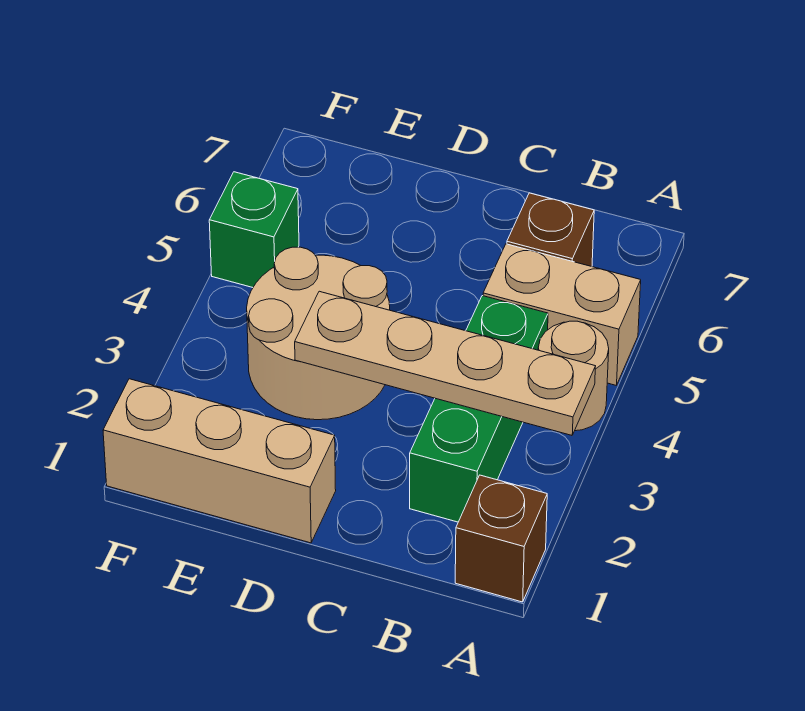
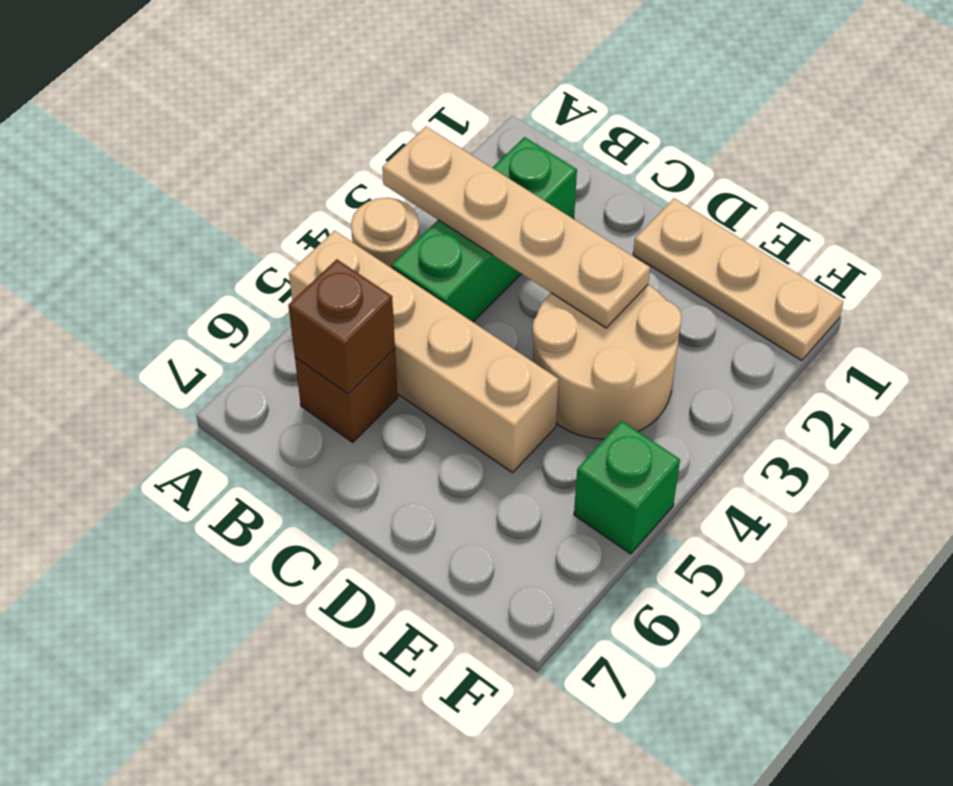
brown brick A1 level 1 -> brown brick B6 level 2
tan brick A5:B5 level 1 -> tan brick A5:D5 level 1
tan brick D1:F1 level 1 -> tan plate D1:F1 level 1

